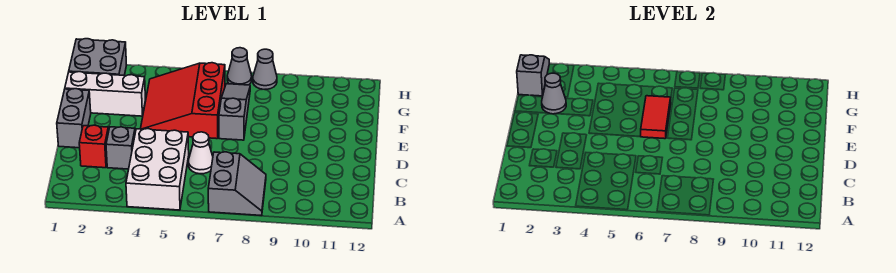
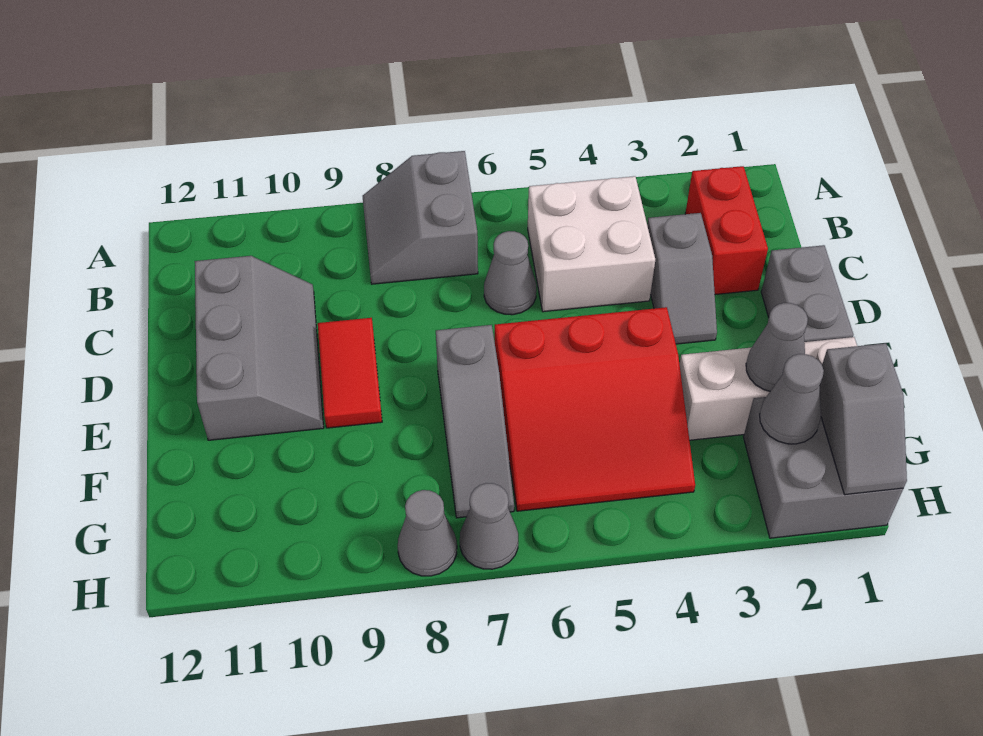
white brick A4:C5 level 1 -> white brick B4:C5 level 1
red brick C2 level 1 -> red brick B2:C2 level 1
white cone C6 level 1 -> grey cone C6 level 1
none -> grey slope C10:E11 level 1 top 11
red slope E4:G6 level 1 top 6 -> red slope E4:G6 level 1 top E
red tile E6:F6 level 2 -> red tile D9:E9 level 1
none -> grey cone G2 level 2

